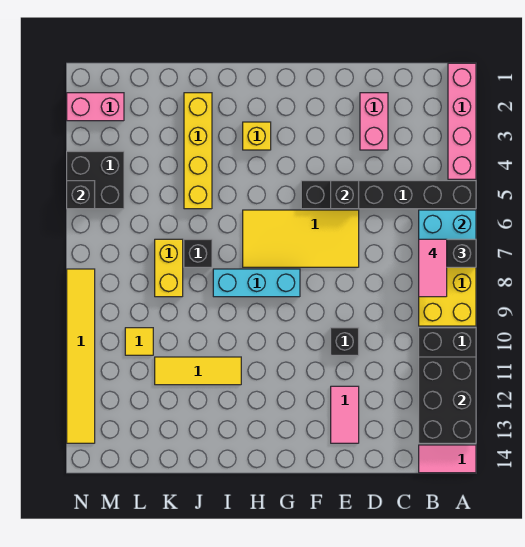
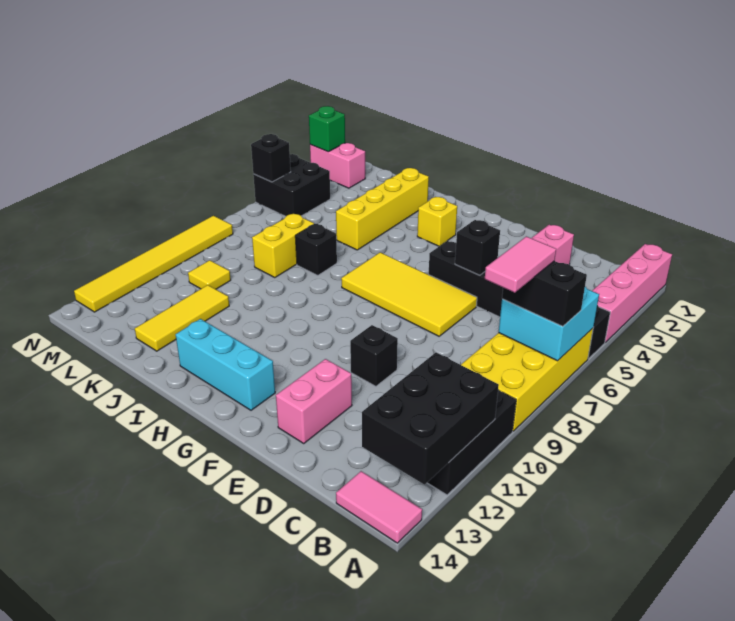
pink tile E12:E13 level 1 -> pink brick E12:E13 level 1
cyan brick G8:I8 level 1 -> cyan brick G13:I13 level 1
yellow tile I11:K11 level 1 -> yellow tile K11:K13 level 1
none -> green brick N2 level 2

